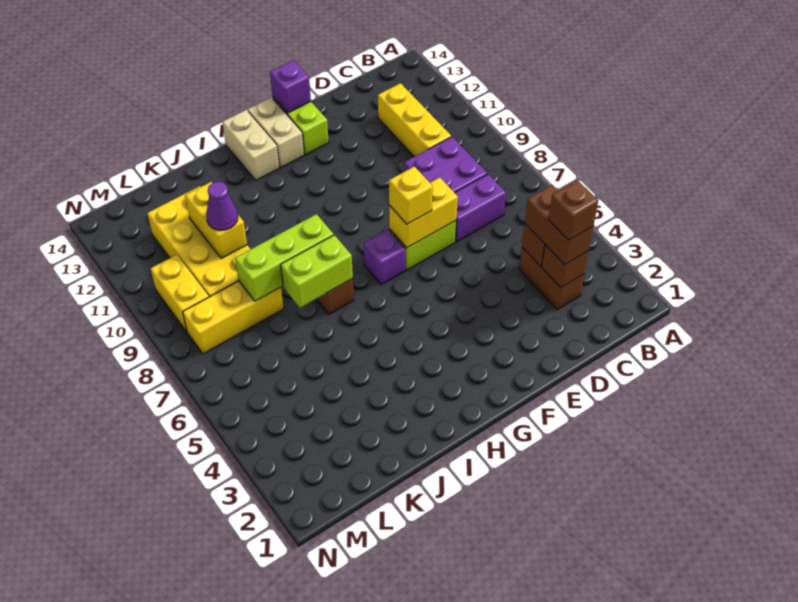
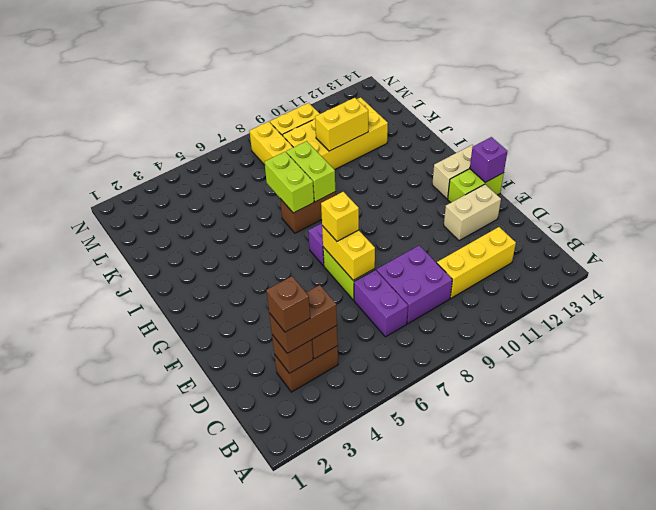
tan brick H13:H14 level 1 -> tan brick E12:E13 level 1
lime brick I8:K8 level 2 -> lime brick I8:J8 level 2
purple cone K10 level 3 -> none

